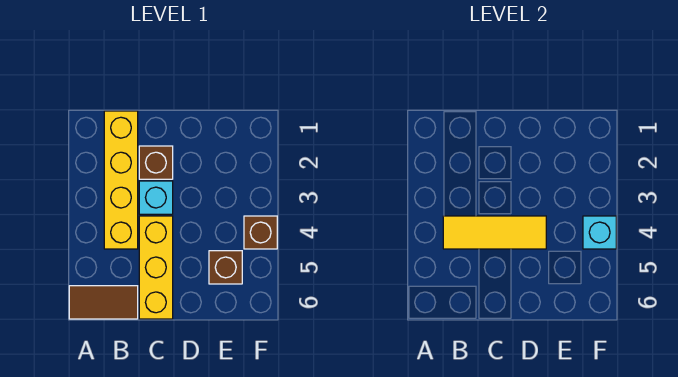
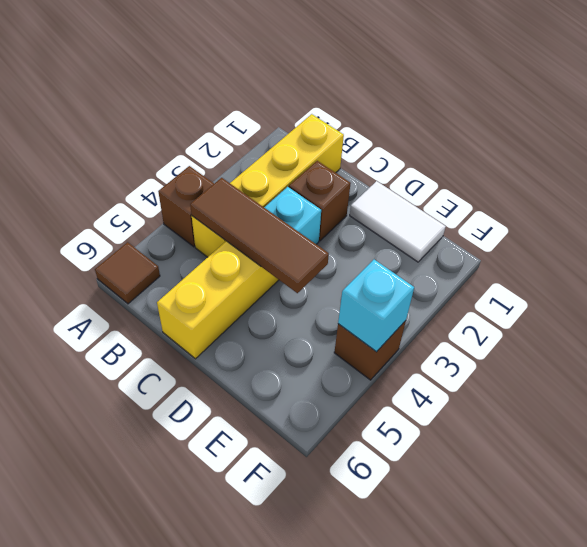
brown tile A6:B6 level 1 -> brown tile A6 level 1
yellow tile B4:D4 level 2 -> brown tile B4:D4 level 2
none -> white tile D1:E1 level 1
brown brick E5 level 1 -> brown brick A4 level 1

